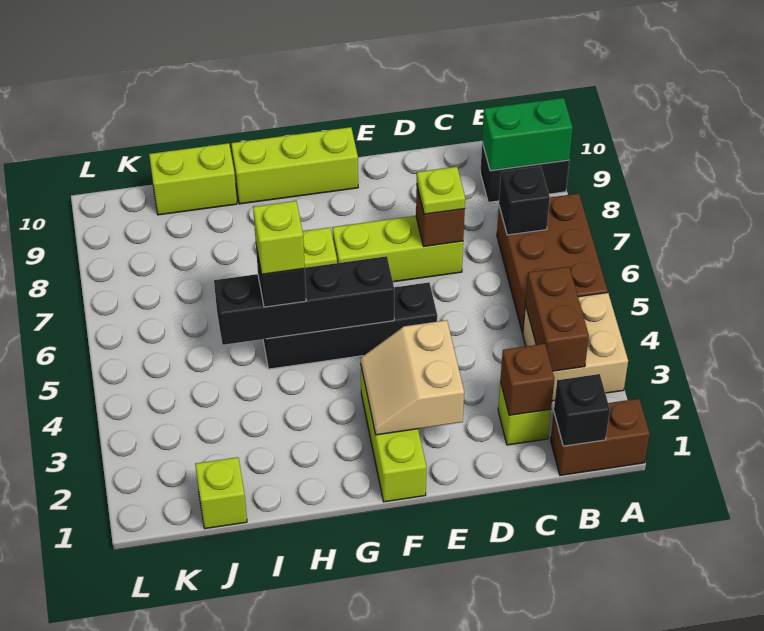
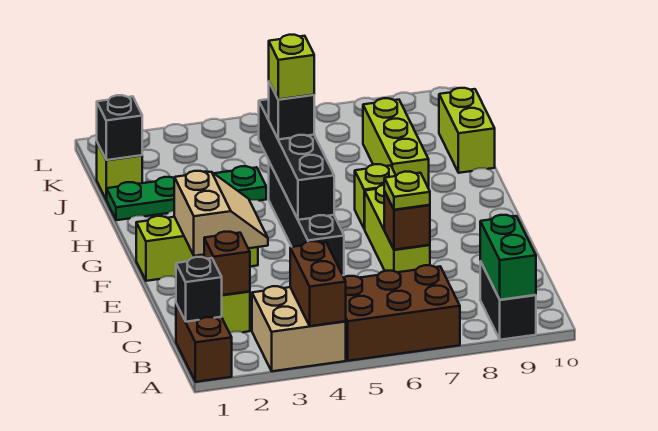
brown brick B3:B4 level 2 -> brown brick A4:B4 level 2
black brick B7 level 2 -> black brick J1 level 2
tan slope E2:F3 level 2 top E -> tan slope E2:F3 level 2 top 2
lime brick F10:H10 level 1 -> lime brick H8:J8 level 1
none -> green plate I1:I4 level 1

